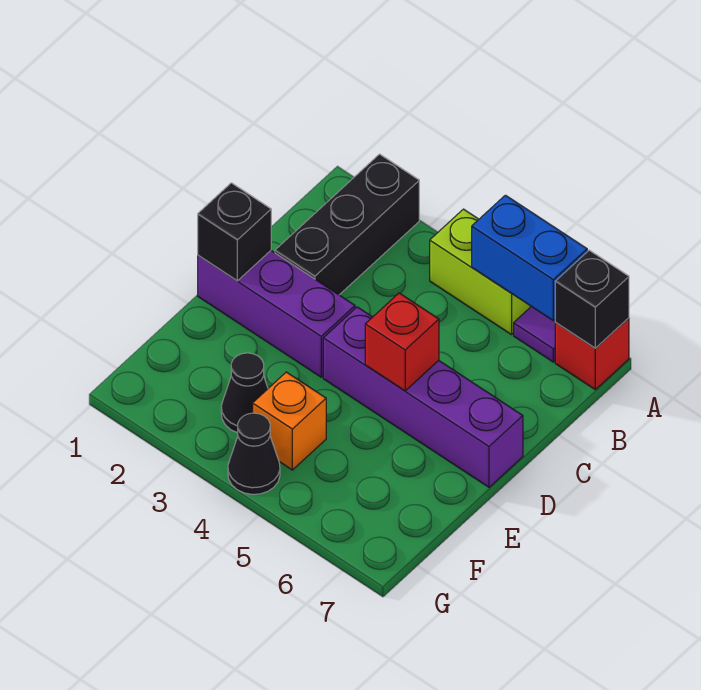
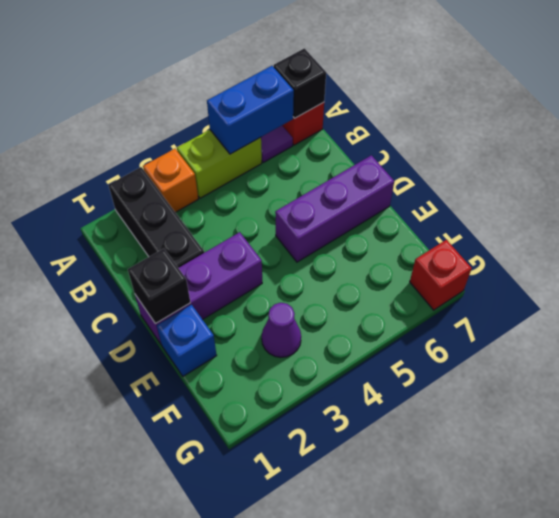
purple brick D4:D7 level 1 -> purple brick D5:D7 level 1
red brick D5 level 2 -> red brick G7 level 1
none -> blue brick E1 level 1
black cone F3 level 1 -> purple cone F3 level 1
orange brick F4 level 1 -> orange brick A3 level 1
black cone G4 level 1 -> none

